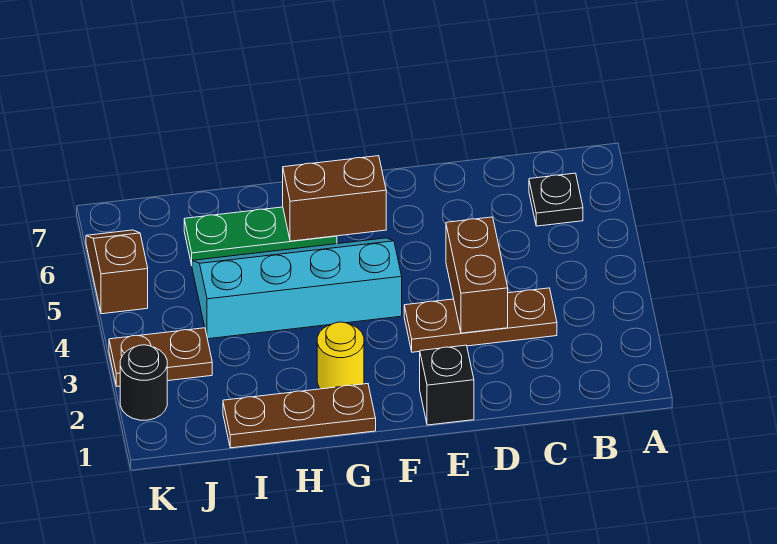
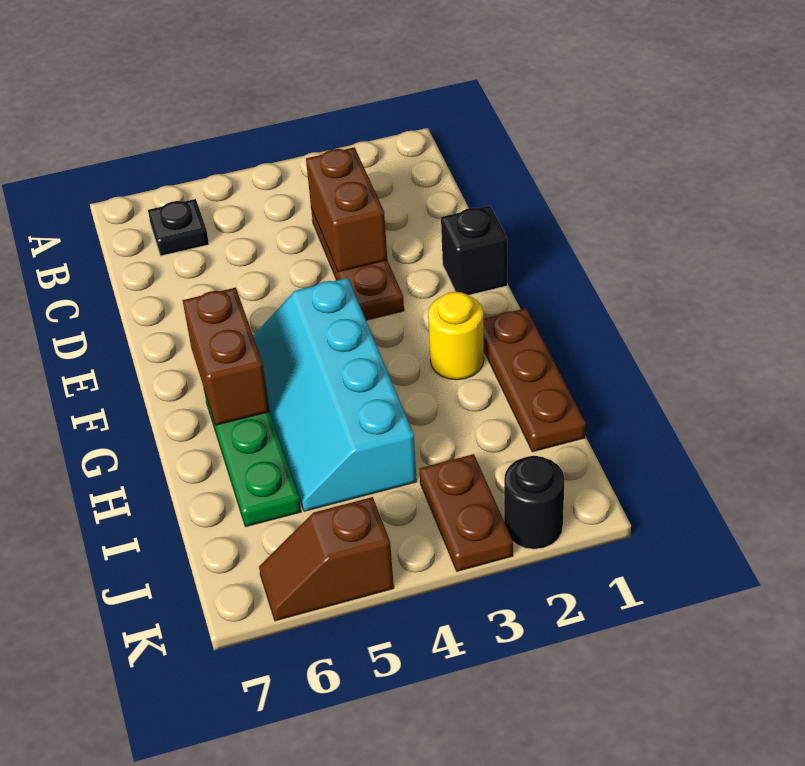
brown brick D3:D4 level 2 -> brown brick C3:D3 level 2

